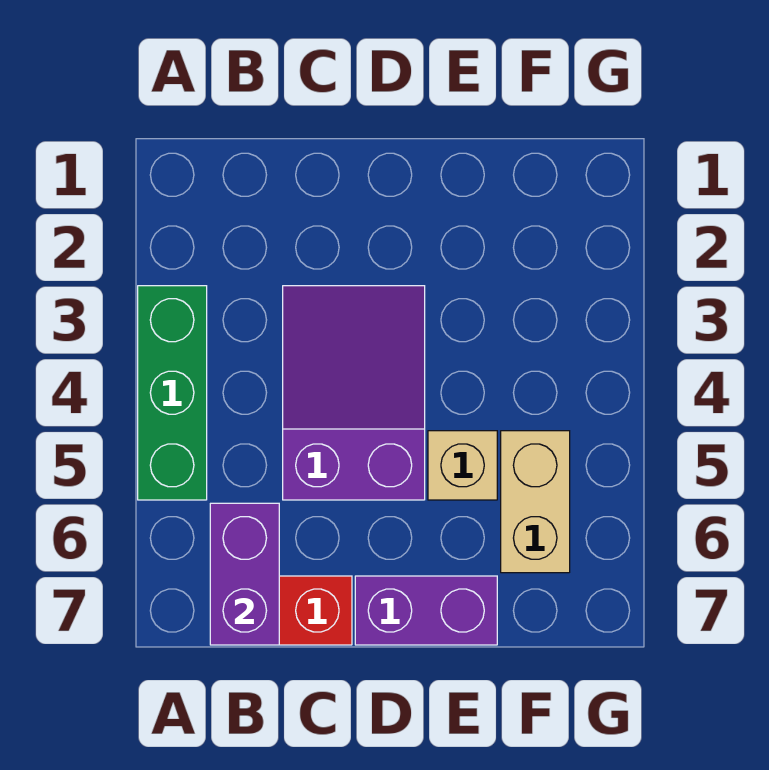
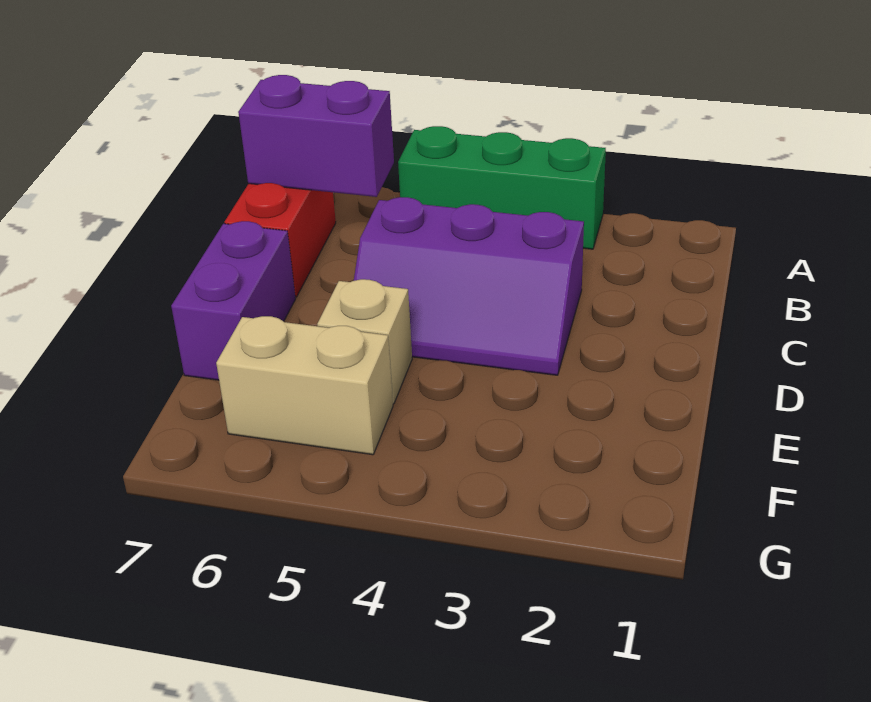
purple slope C3:D5 level 1 top 5 -> purple slope C3:D5 level 1 top C

